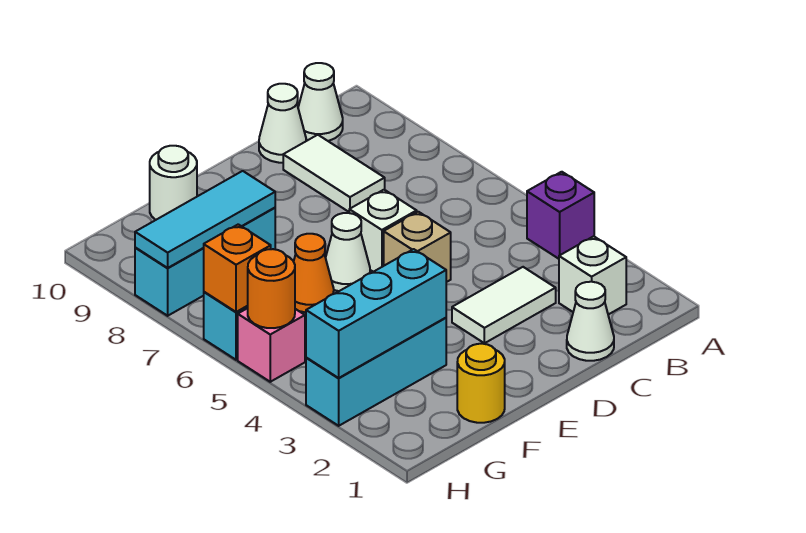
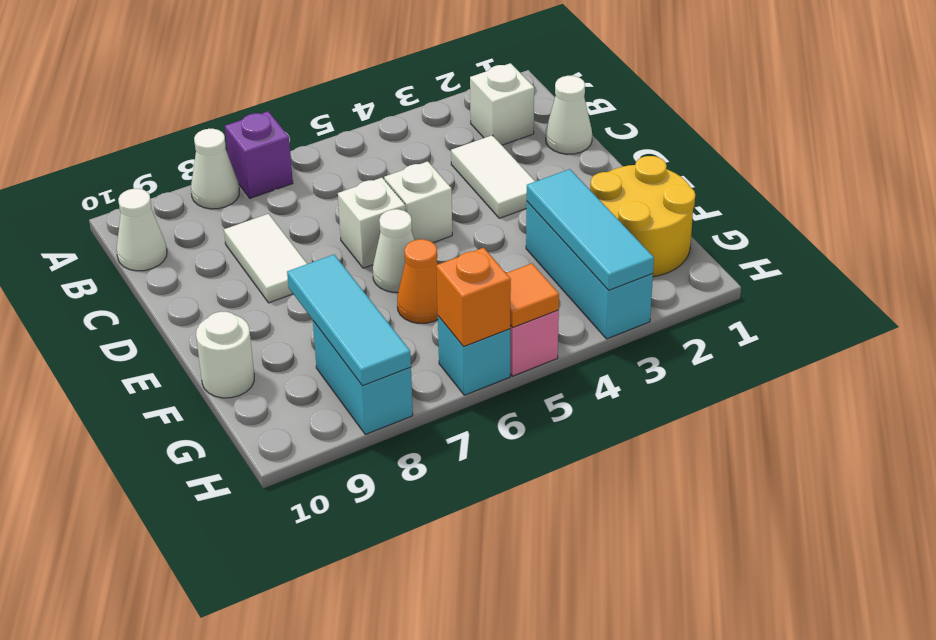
purple brick A4 level 1 -> purple brick A7 level 1
white tile C8:C9 level 1 -> white tile C8:D8 level 1
white cone C10 level 1 -> white cone A8 level 1
tan brick D5 level 1 -> white brick D5 level 1
yellow round brick F1 level 1 -> yellow round brick F1:G2 level 1
cyan brick F3:H3 level 2 -> cyan tile F3:H3 level 2
cyan brick F8:H8 level 1 -> cyan brick G8:H8 level 1
orange round brick H5 level 2 -> orange tile H5 level 2

